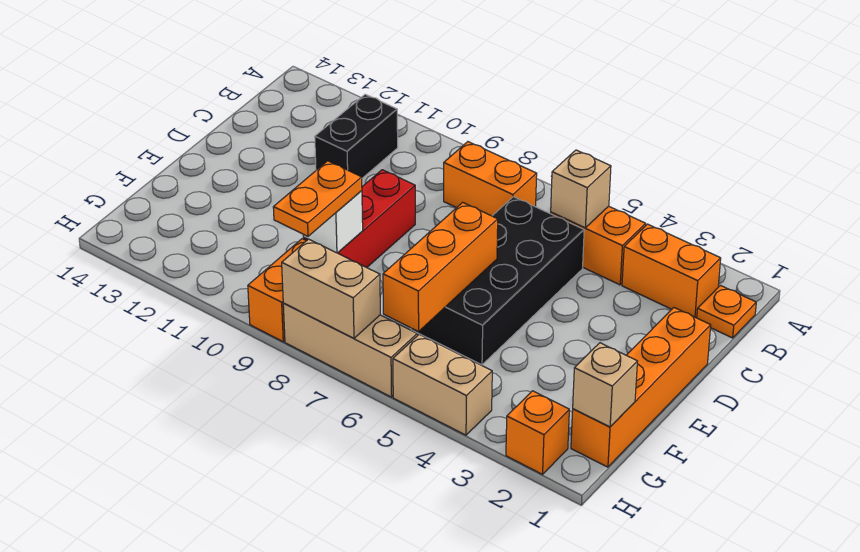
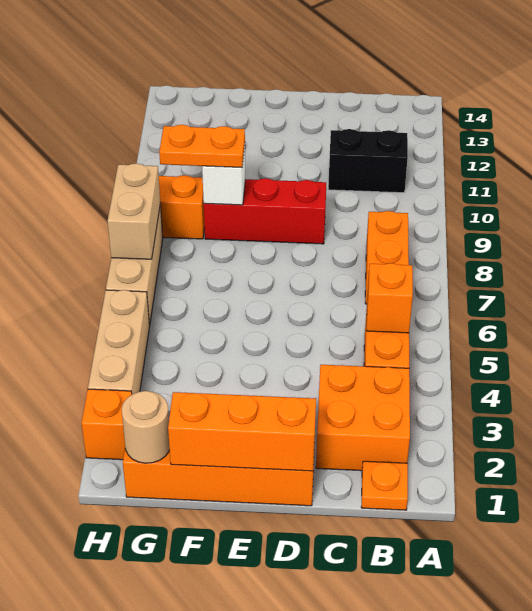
orange brick B2:B3 level 1 -> orange brick B2:C3 level 1
tan brick B5 level 2 -> orange brick B5 level 2
black brick C5:F6 level 1 -> none
orange brick E6:G6 level 2 -> orange brick D1:F1 level 2
tan brick G1 level 2 -> tan round brick G1 level 2
tan brick H4:H5 level 1 -> tan brick H3:H5 level 1

